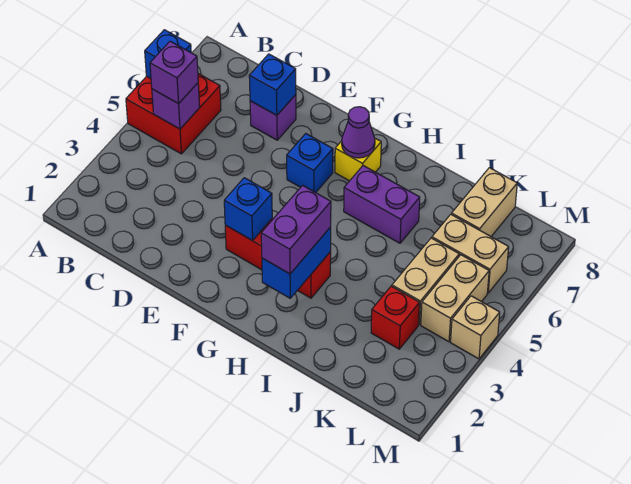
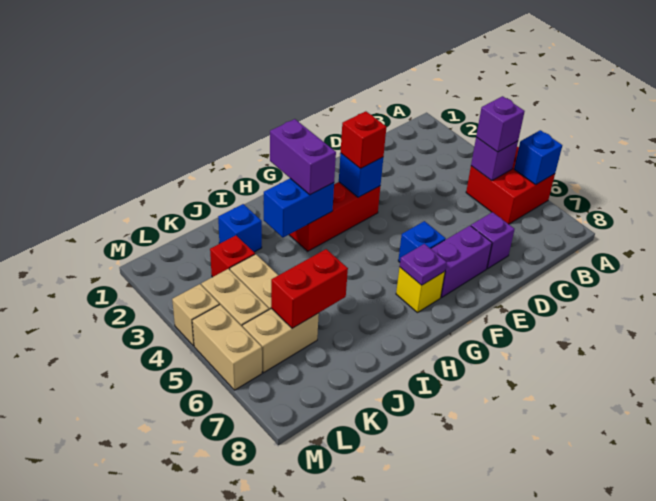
blue brick D7 level 2 -> blue brick J2 level 1
none -> red brick F3 level 3
purple cone G7 level 2 -> purple plate G7 level 2
blue brick H2:H3 level 2 -> blue brick H3:I3 level 2
purple brick H6:I6 level 1 -> purple brick E7:F7 level 1
none -> red brick J6:K6 level 2
tan brick K7:K8 level 1 -> tan brick M5:M6 level 1

